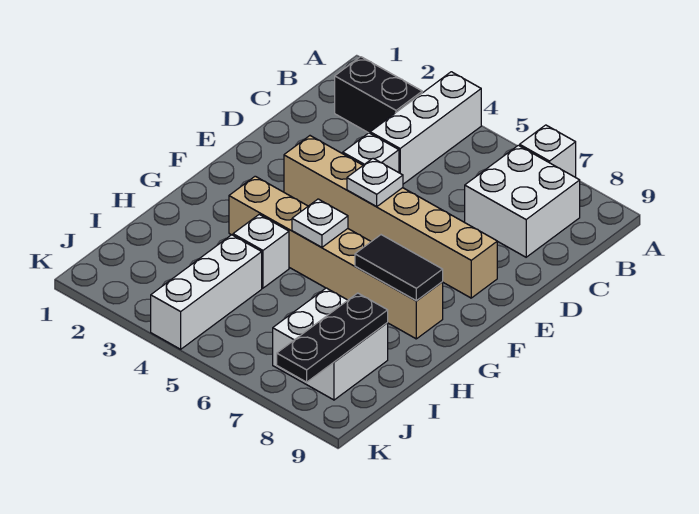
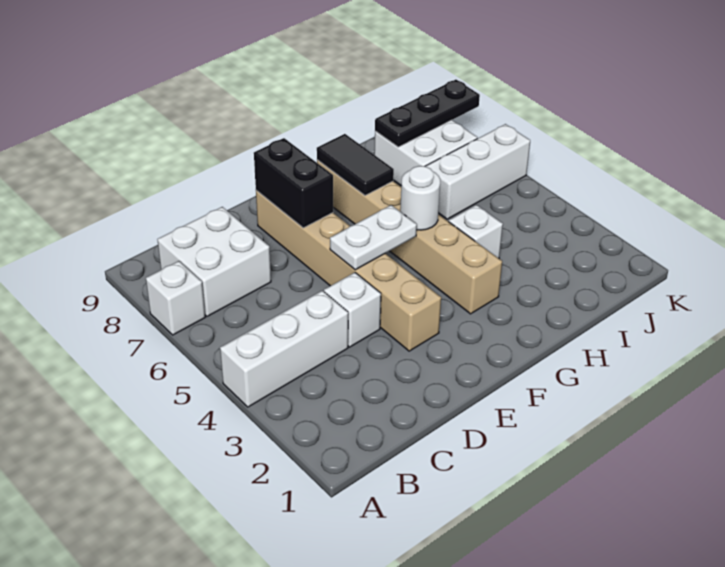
black brick B2:B3 level 1 -> black brick E7:E8 level 2
white plate E5 level 2 -> white plate E5:F5 level 2
white plate G5 level 2 -> white round brick G5 level 2
white brick I4:K4 level 1 -> white brick I6:K6 level 1

